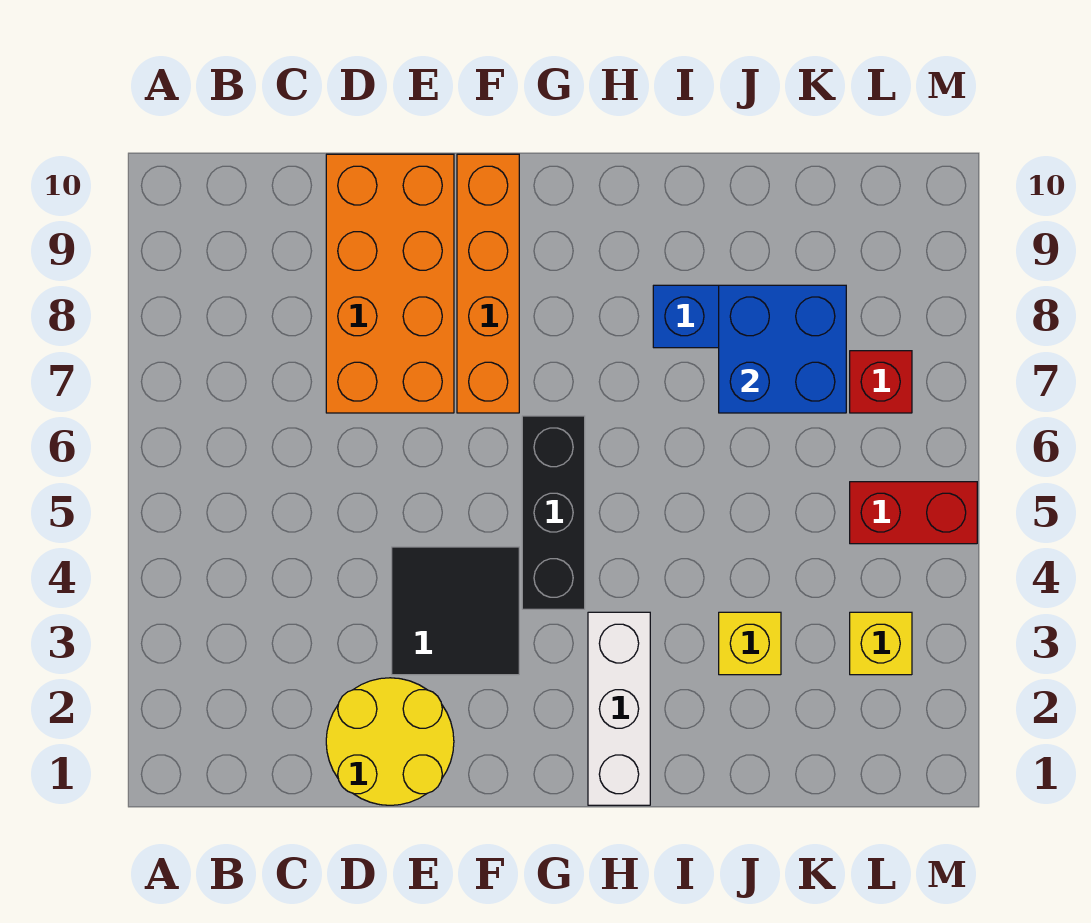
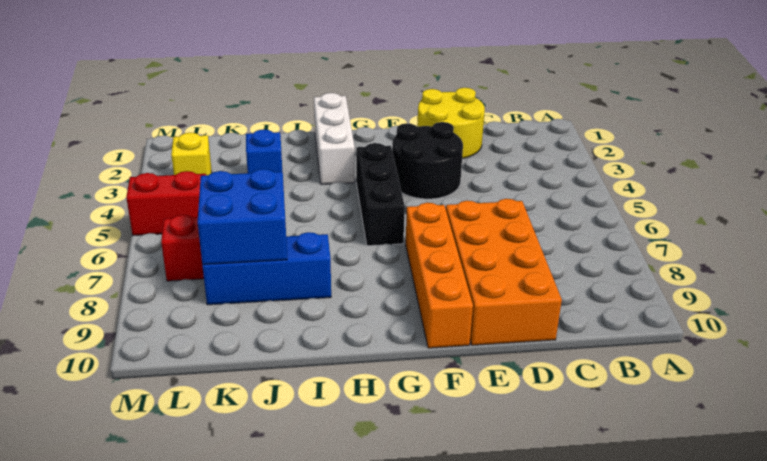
black tile E3:F4 level 1 -> black round brick E3:F4 level 1
yellow brick J3 level 1 -> blue brick J3 level 1

